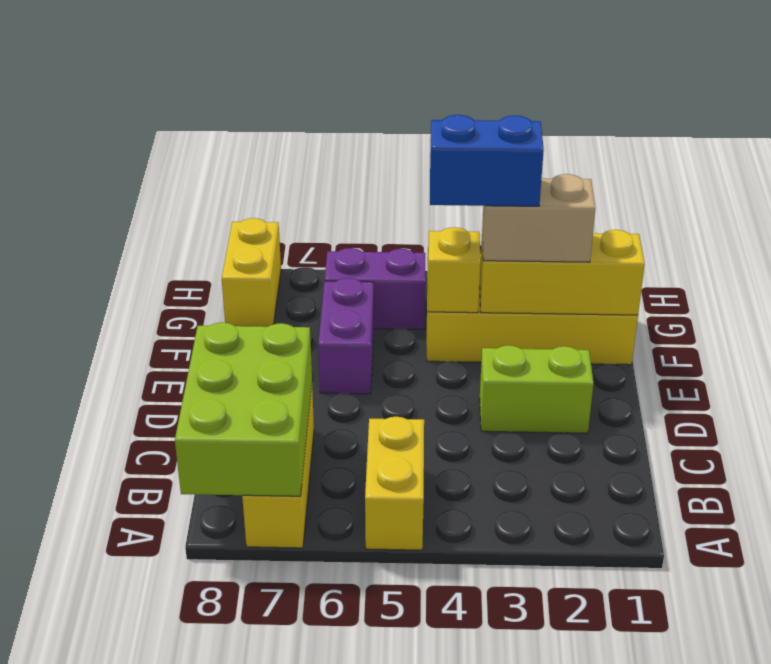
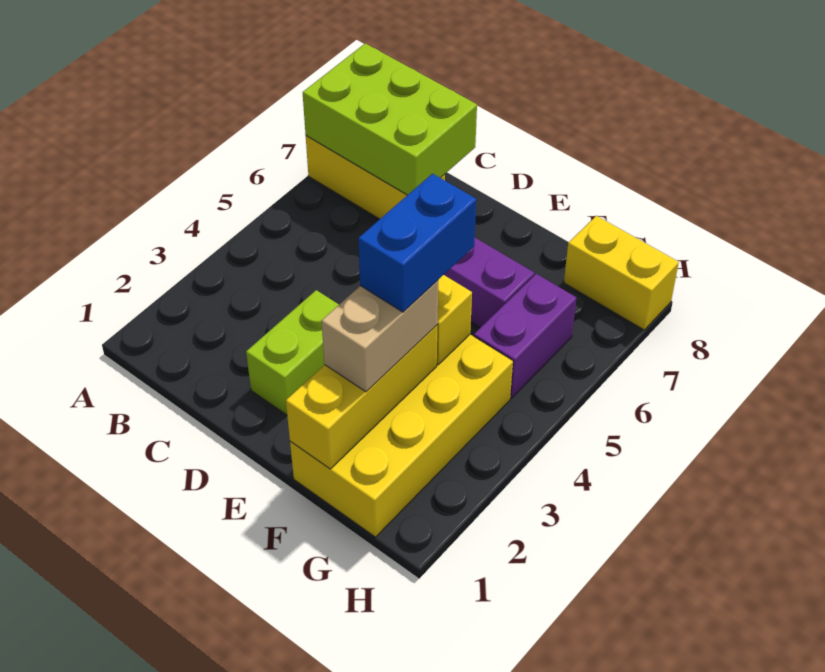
yellow brick A5:B5 level 1 -> none

